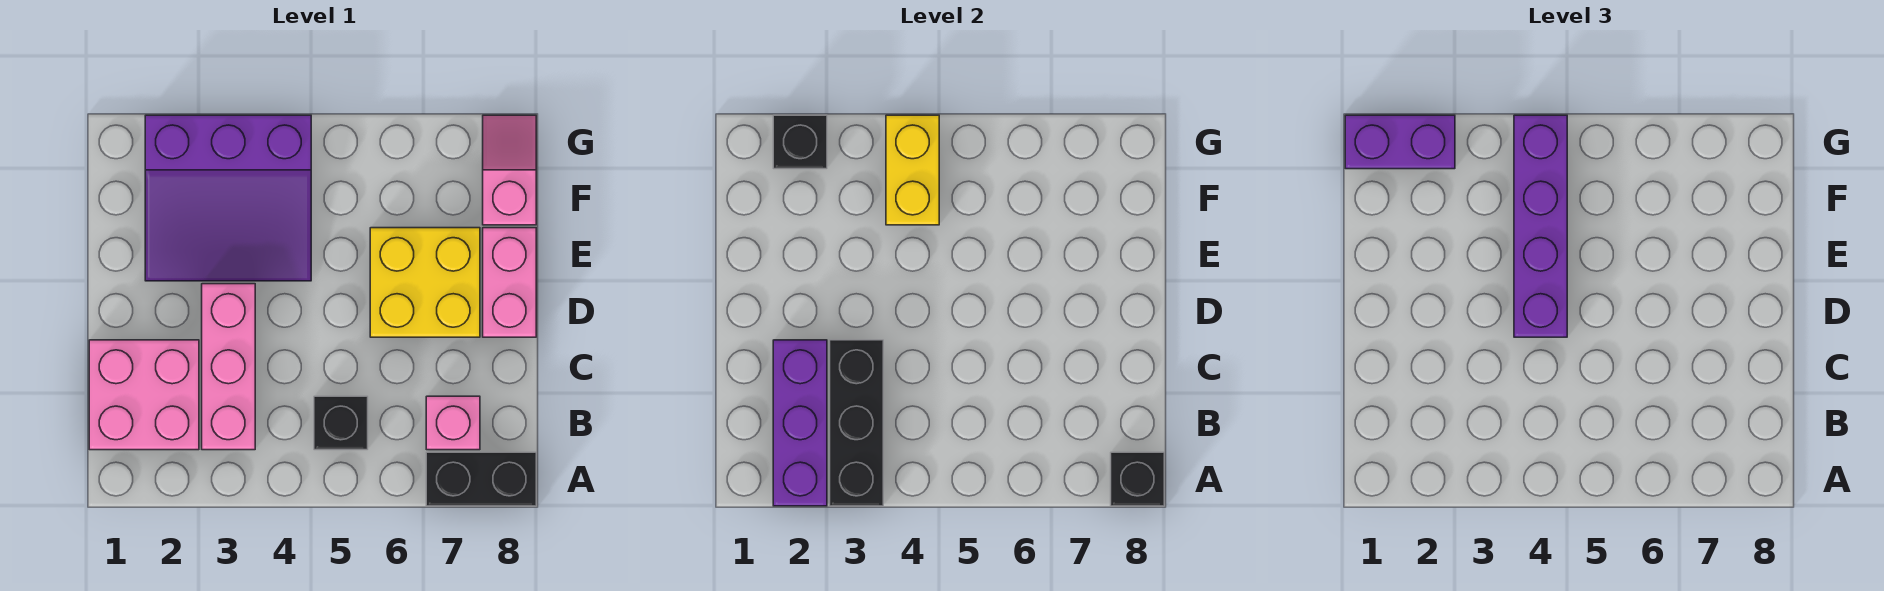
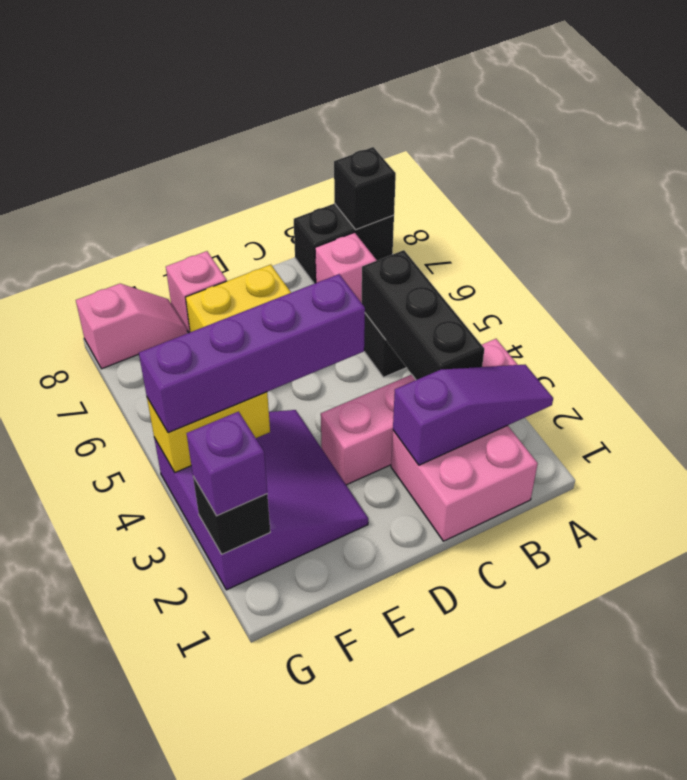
purple brick A2:C2 level 2 -> purple slope A2:C2 level 2 top C
black brick A3:C3 level 2 -> black brick B3:B5 level 2
black brick A7:A8 level 1 -> black brick A8:B8 level 1
pink brick B3:D3 level 1 -> pink brick A3:D3 level 1
pink brick D8:E8 level 1 -> pink brick E8 level 1
pink slope F8:G8 level 1 top F -> pink slope F8:G8 level 1 top G
purple brick G1:G2 level 3 -> purple brick G2 level 3

